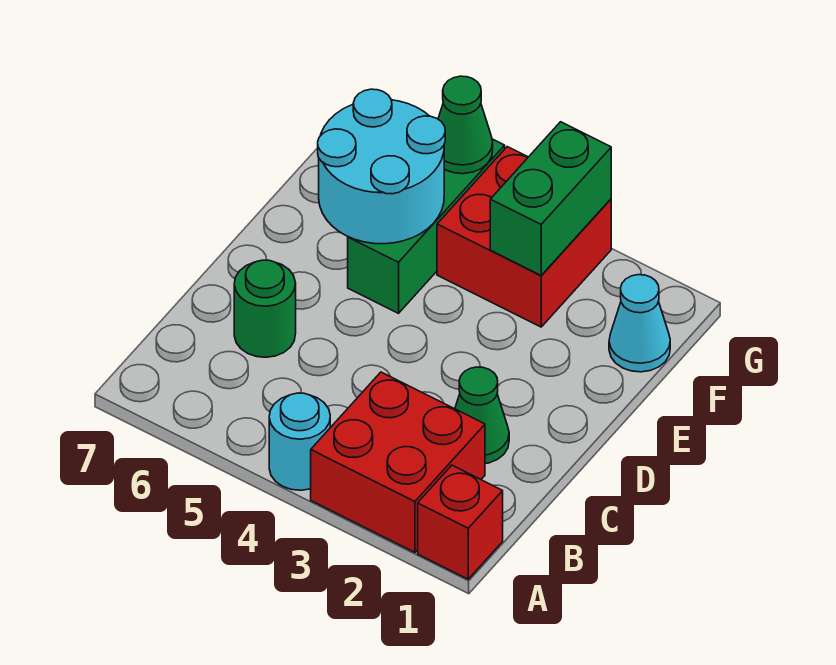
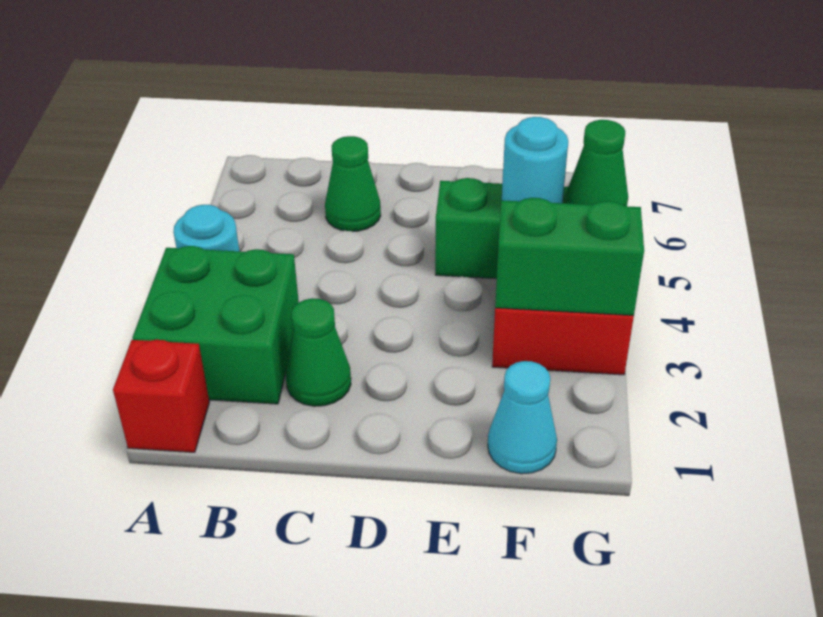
red brick A2:B3 level 1 -> green brick A2:B3 level 1
green round brick C6 level 1 -> green cone C6 level 1
cyan round brick E5:F6 level 2 -> cyan round brick F5 level 2

